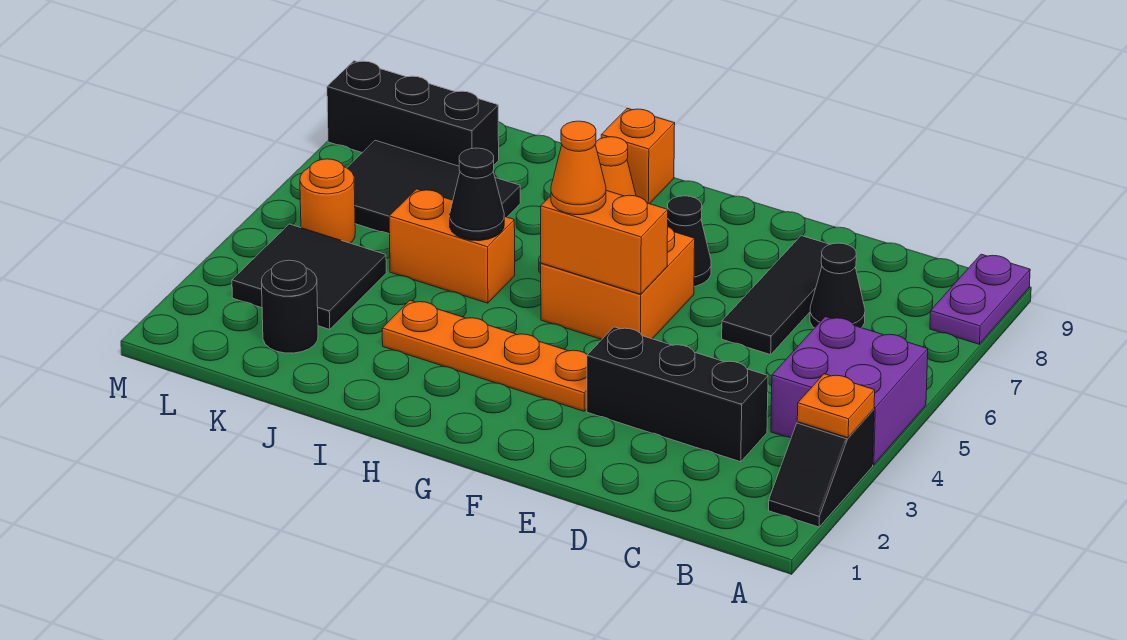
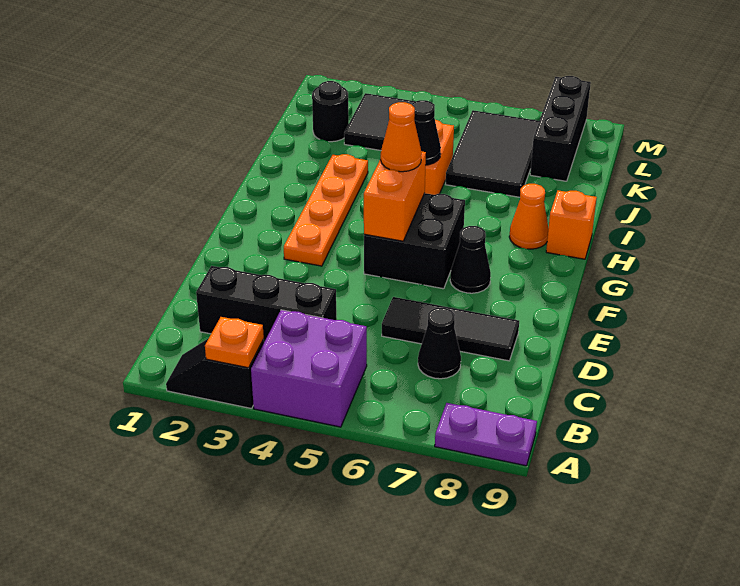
black brick C3:E3 level 1 -> black brick C2:C4 level 1
orange brick F5:G6 level 1 -> black brick F5:G6 level 1
orange round brick L5 level 1 -> none

